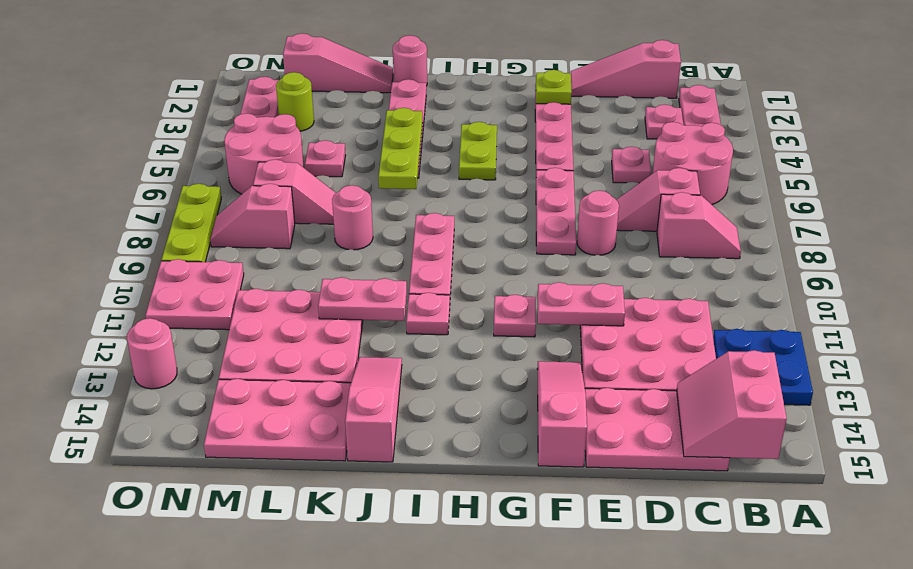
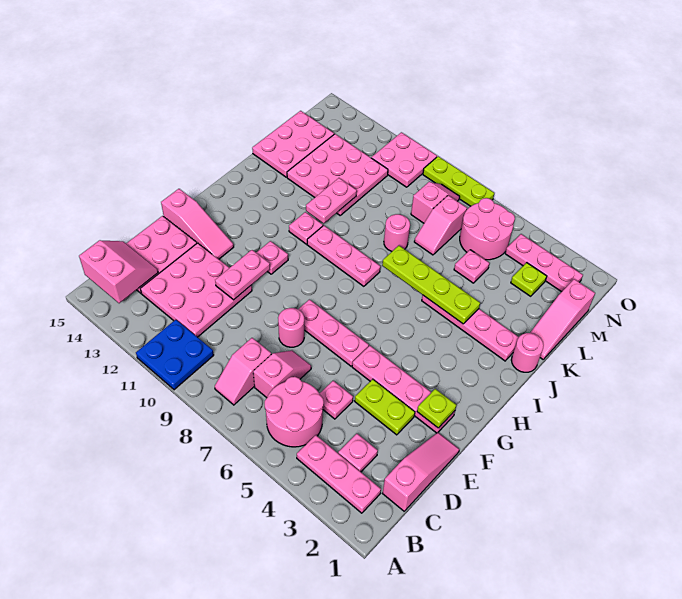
blue plate A12:B13 level 1 -> blue plate A10:B11 level 1
lime plate H4:H5 level 1 -> lime plate E3:E4 level 1
lime plate J4:J6 level 2 -> lime plate J4:J7 level 2
pink slope J13:J15 level 1 top 15 -> none
lime round brick M3 level 1 -> lime plate M3 level 1
pink round brick O13 level 1 -> none

